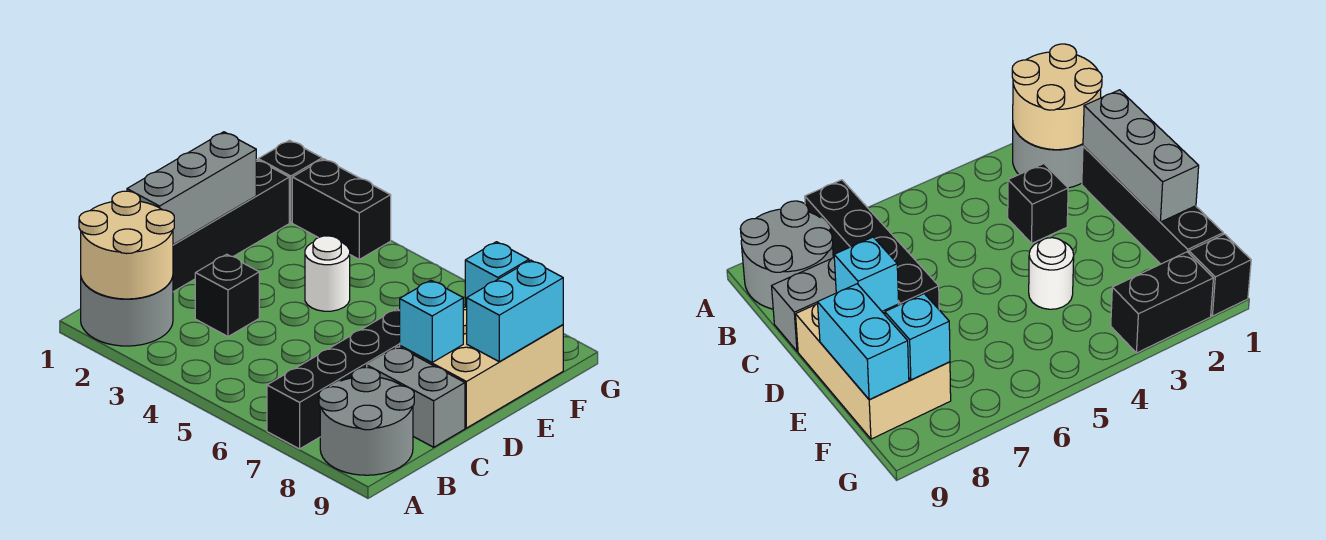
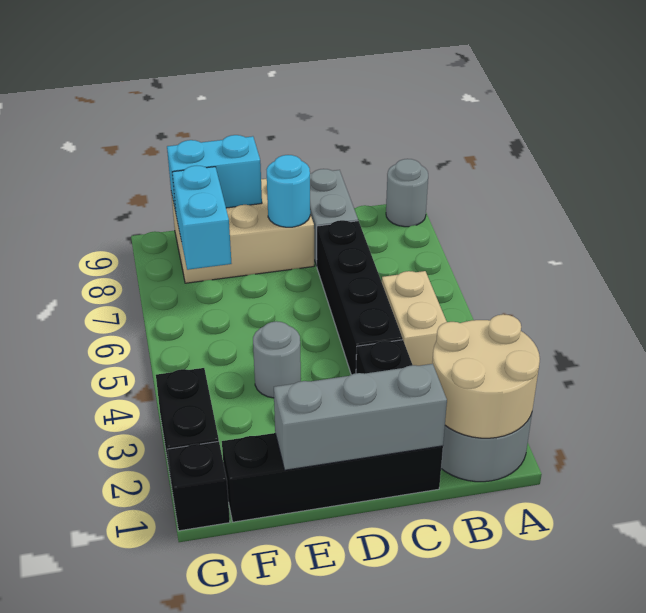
black brick A7:D7 level 1 -> black brick C4:C7 level 1
grey round brick A8:B9 level 1 -> grey round brick A9 level 1
none -> tan brick B4:B5 level 1
cyan brick D8 level 2 -> cyan round brick D8 level 2
white round brick E4 level 1 -> grey round brick E4 level 1
cyan brick F8 level 2 -> cyan brick F7:F8 level 2

